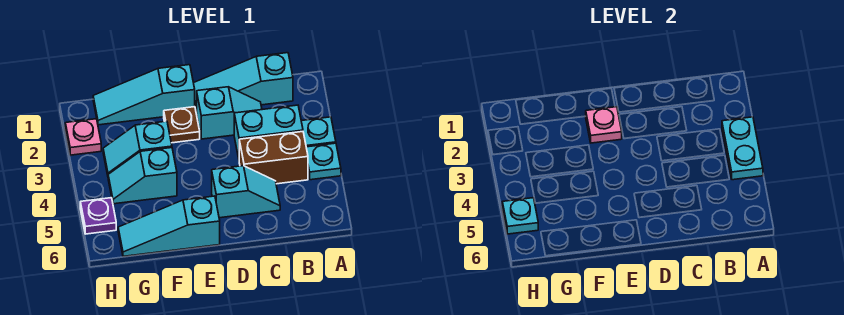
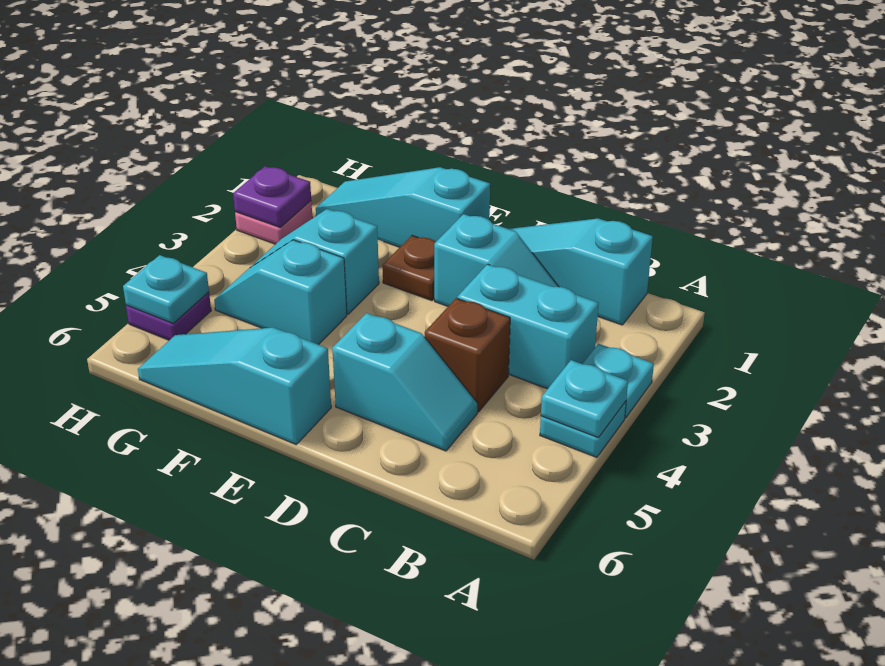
cyan plate A3:A4 level 2 -> cyan plate A4 level 2
brown brick B4:C4 level 1 -> brown brick C4 level 1
pink plate E2 level 2 -> none
none -> purple plate H2 level 2

